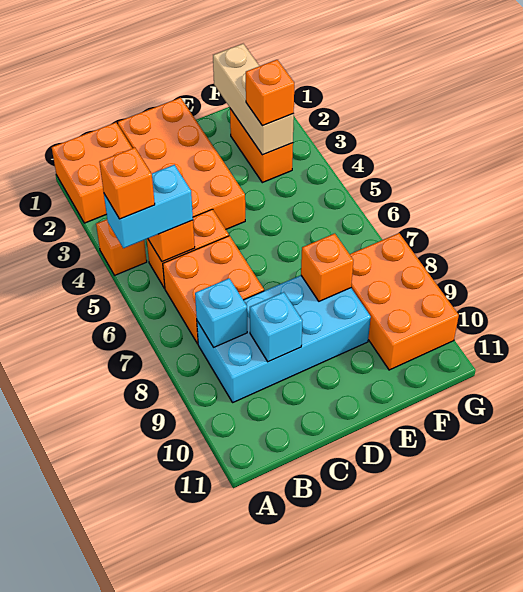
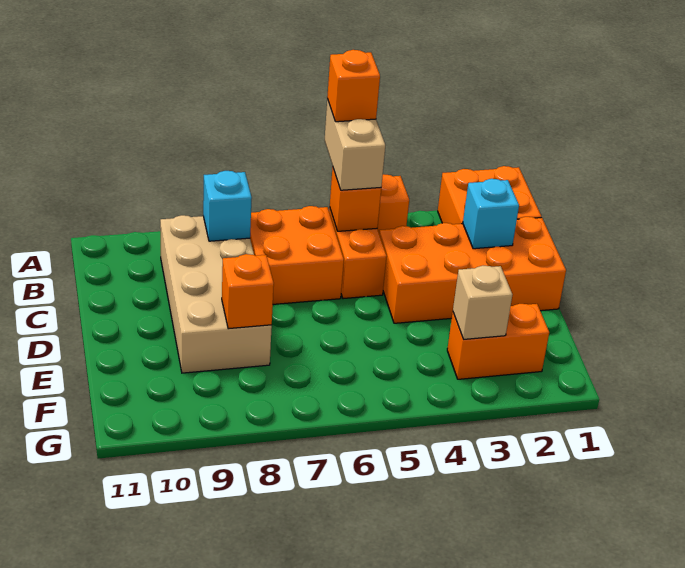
cyan brick A5:B5 level 3 -> tan brick A5:B5 level 3
cyan brick B8:E9 level 1 -> tan brick B8:E9 level 1
cyan brick C9 level 2 -> cyan brick C2 level 2
tan brick F1:F3 level 2 -> tan brick F3 level 2
orange brick F3 level 3 -> none
orange brick F8:G10 level 1 -> none

